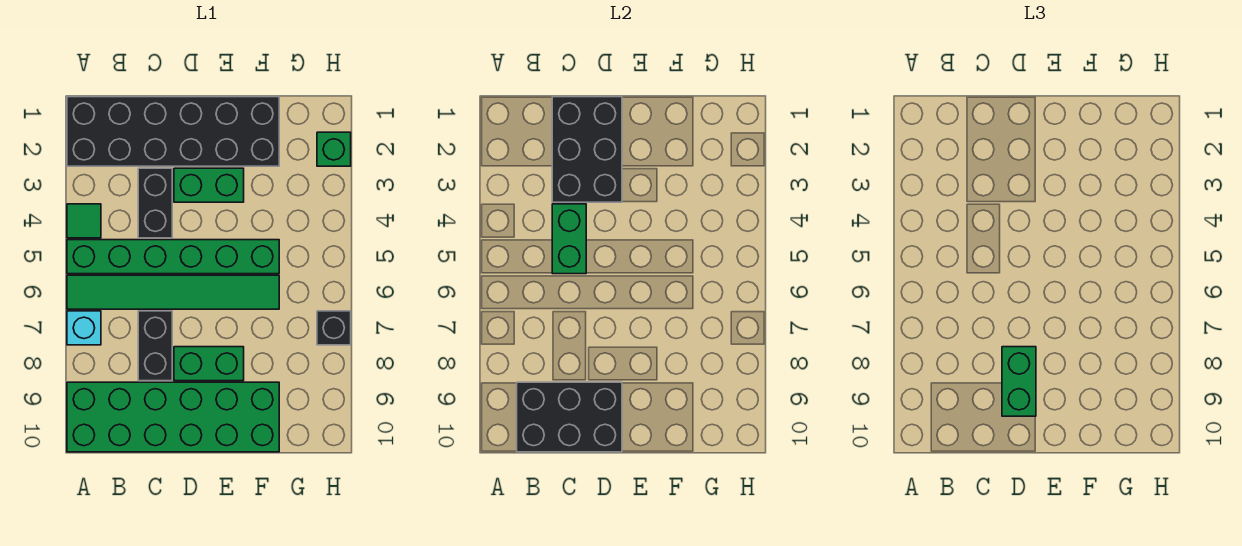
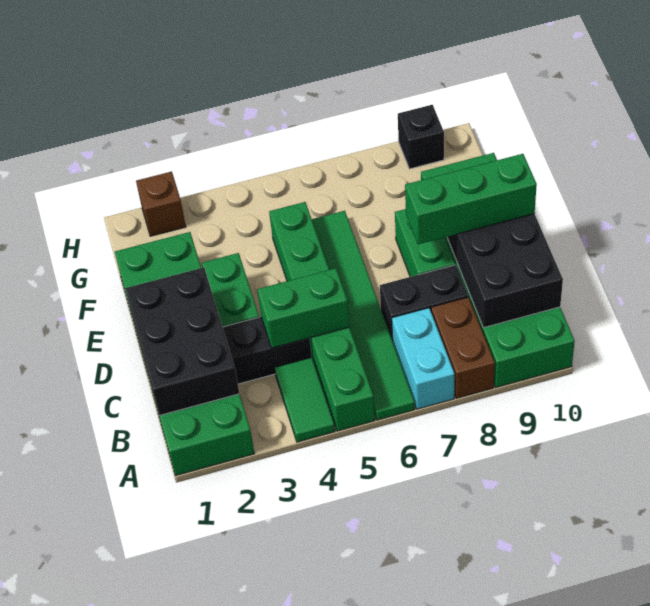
black brick A1:F2 level 1 -> green brick A1:F2 level 1
green tile A4 level 1 -> green tile A4:B4 level 1
cyan brick A7 level 1 -> cyan brick A7:B7 level 1
none -> brown brick A8:B8 level 1
black brick C1:D3 level 2 -> black brick B1:D2 level 2
green brick D8:D9 level 3 -> green brick D8:D10 level 3
green brick H2 level 1 -> brown brick H2 level 1
black brick H7 level 1 -> black brick H9 level 1

